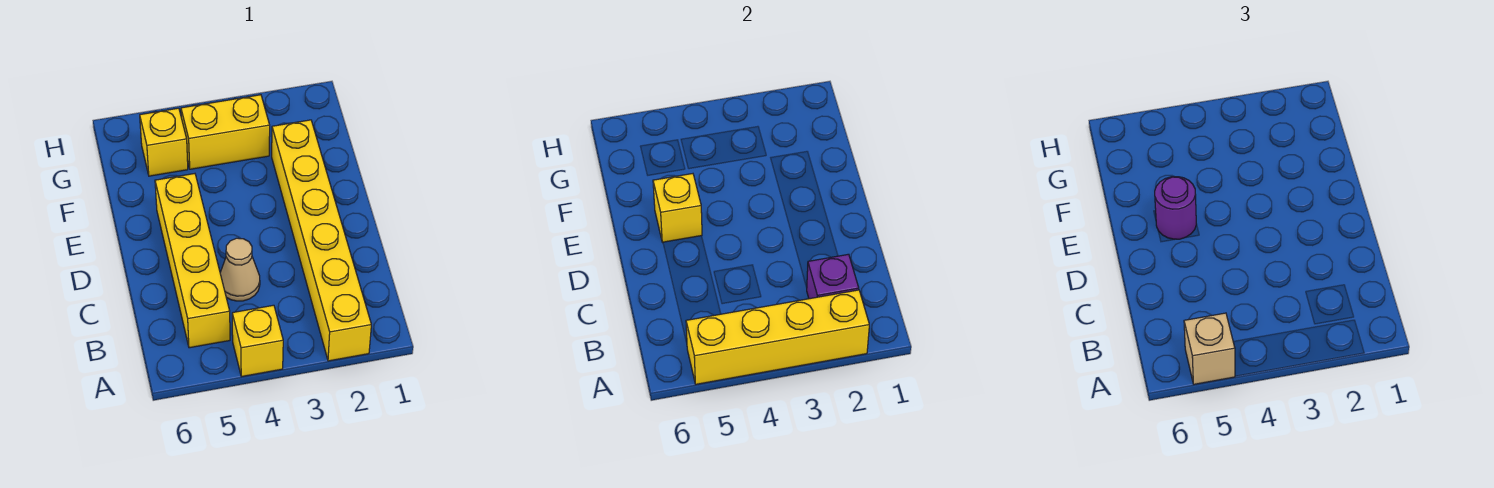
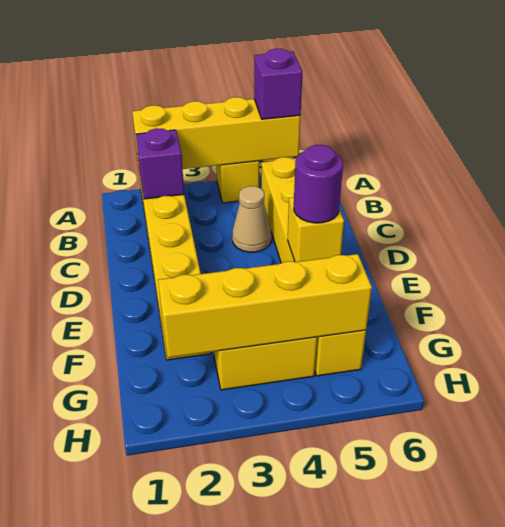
tan brick A5 level 3 -> purple brick A5 level 3
none -> yellow brick G2:G5 level 2

